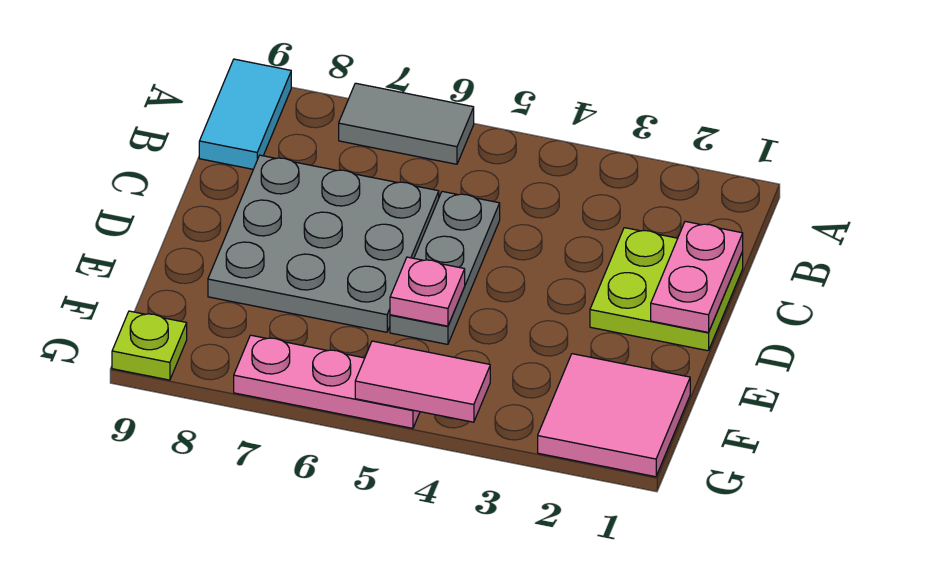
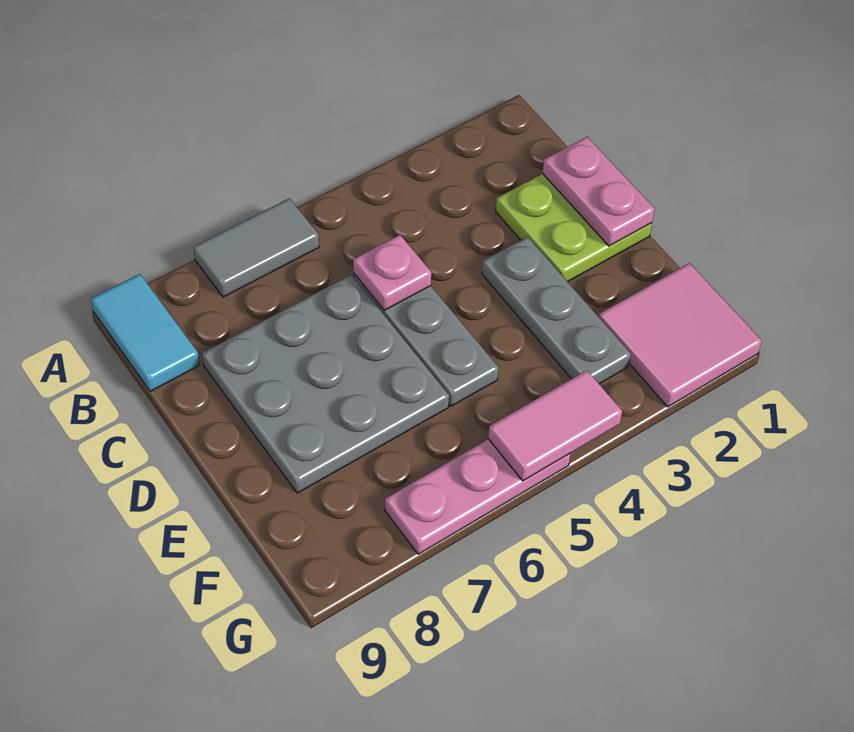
none -> grey plate D3:F3 level 1
pink plate E5 level 2 -> pink plate C5 level 2
lime plate G9 level 1 -> none

